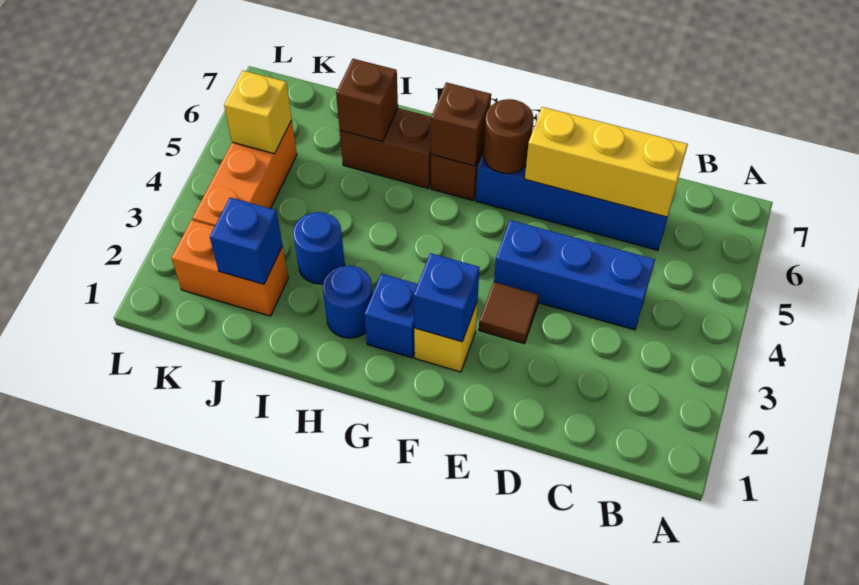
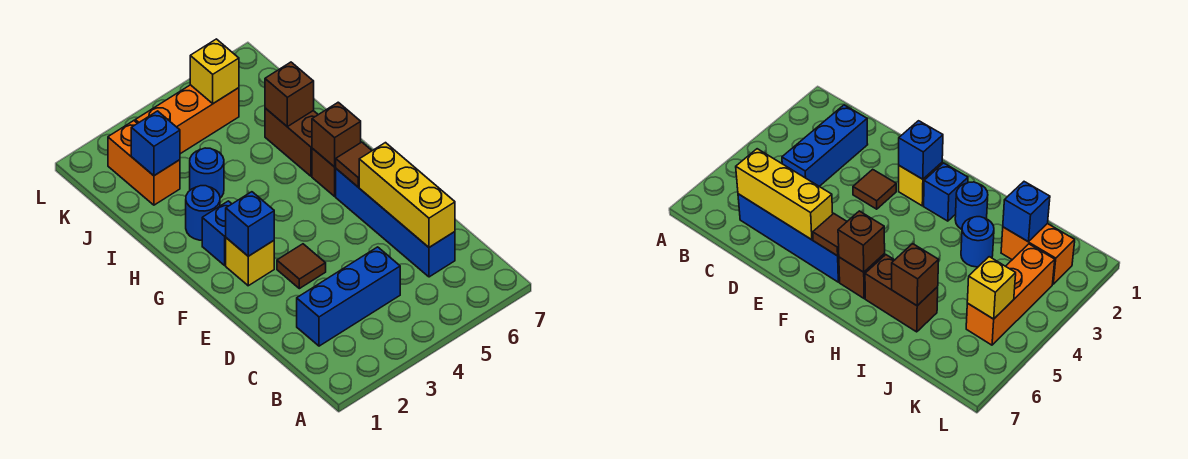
blue brick C4:E4 level 1 -> blue brick C2:C4 level 1
brown round brick F6 level 2 -> brown tile F6 level 2

